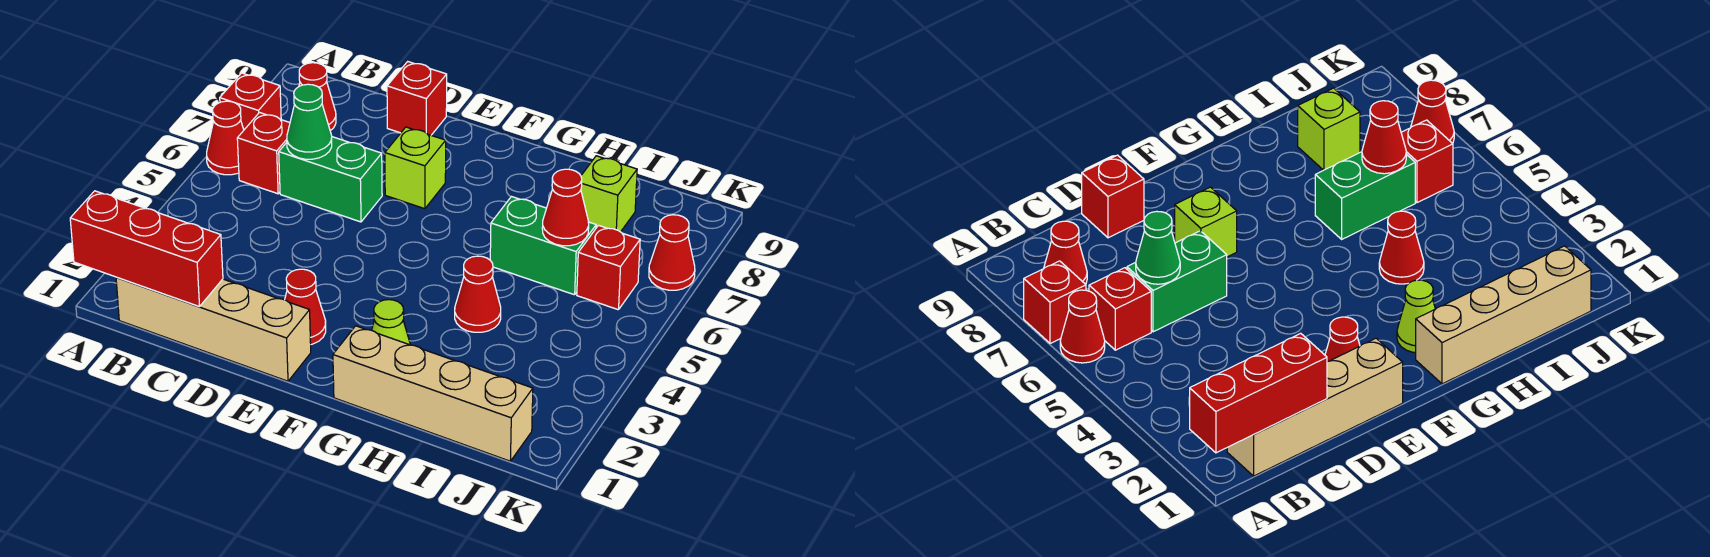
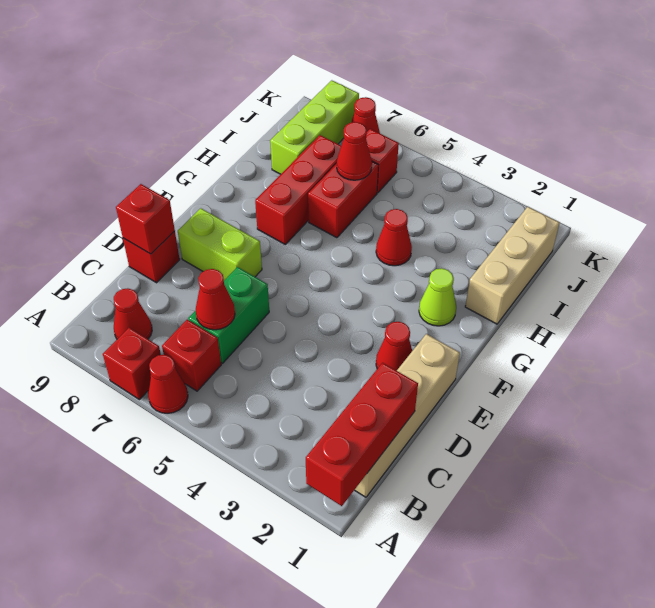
green cone C6 level 2 -> red cone C6 level 2
none -> red brick D9 level 2
lime brick E7 level 1 -> lime brick E7:E8 level 1
tan brick G1:J1 level 1 -> tan brick H1:J1 level 1
none -> red brick G7:I7 level 1
green brick H6:I6 level 1 -> red brick H6:I6 level 1
lime brick I8 level 1 -> lime brick I8:K8 level 1

